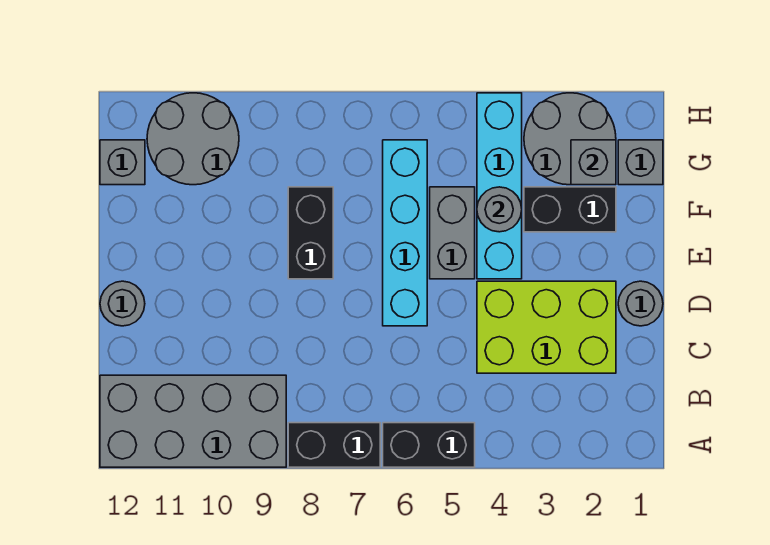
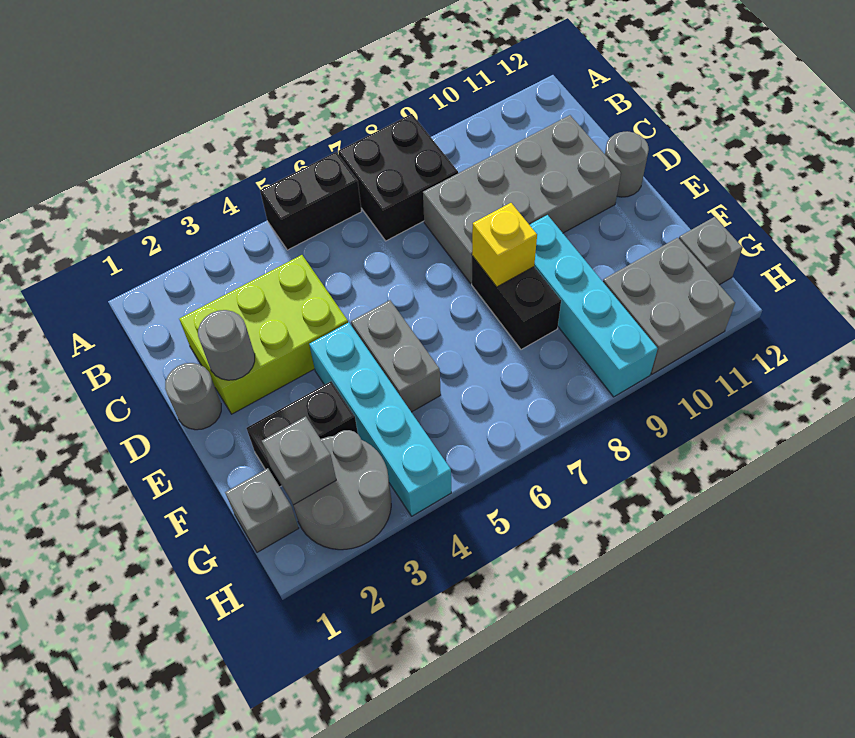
black brick A7:A8 level 1 -> black brick A7:B8 level 1
grey brick A9:B12 level 1 -> grey brick C8:D11 level 1
cyan brick D6:G6 level 1 -> cyan brick E9:H9 level 1
none -> yellow brick E8 level 2
grey round brick F4 level 2 -> grey round brick D2 level 2
grey round brick G10:H11 level 1 -> grey brick G10:H11 level 1

